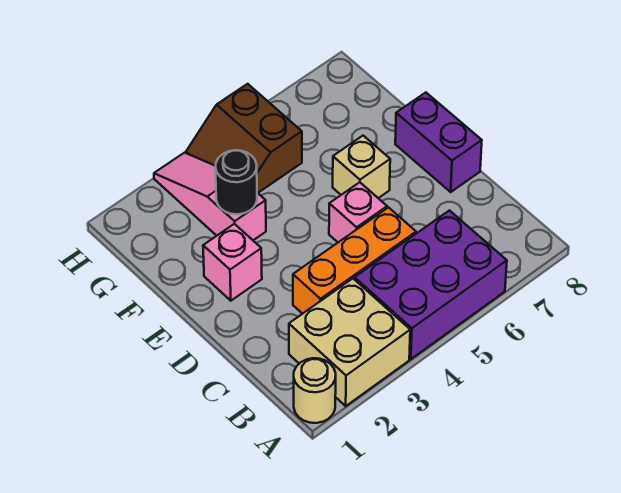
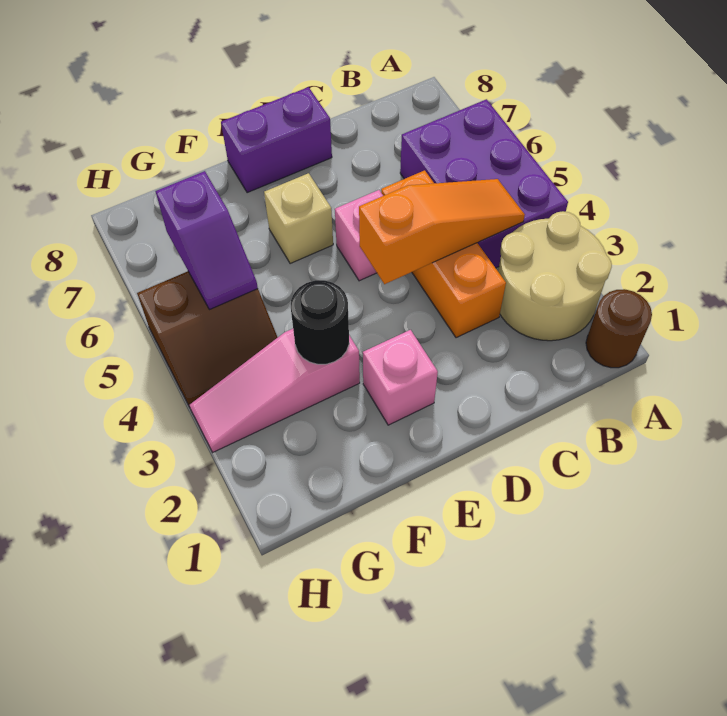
tan round brick A1 level 1 -> brown round brick A1 level 1
tan brick A2:B3 level 1 -> tan round brick A2:B3 level 1
none -> orange slope B4:D4 level 2 top D
none -> purple slope G5:G6 level 2 top 6

